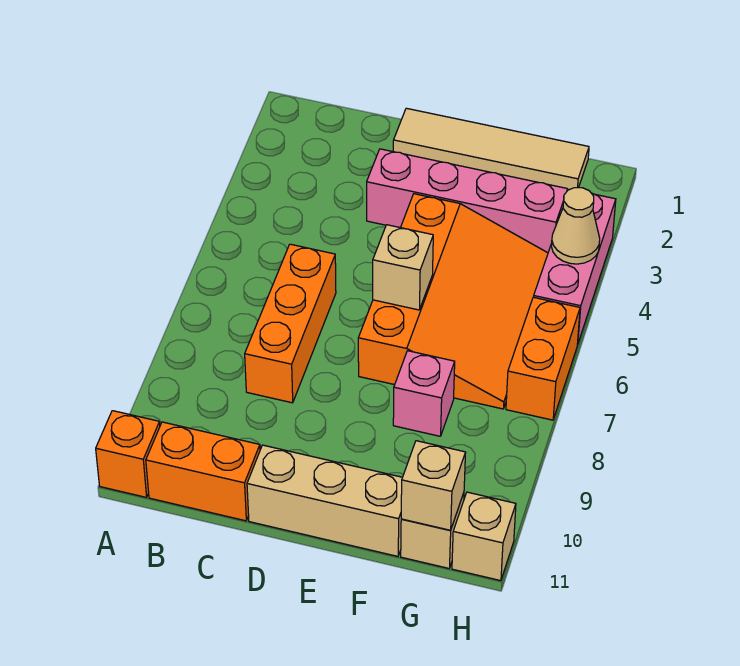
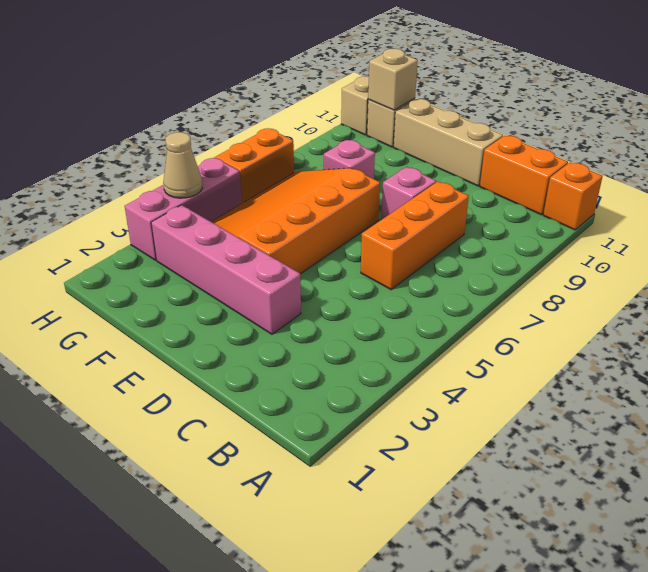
tan tile D1:G1 level 1 -> none
none -> pink brick D8 level 1
tan brick E6 level 2 -> none

